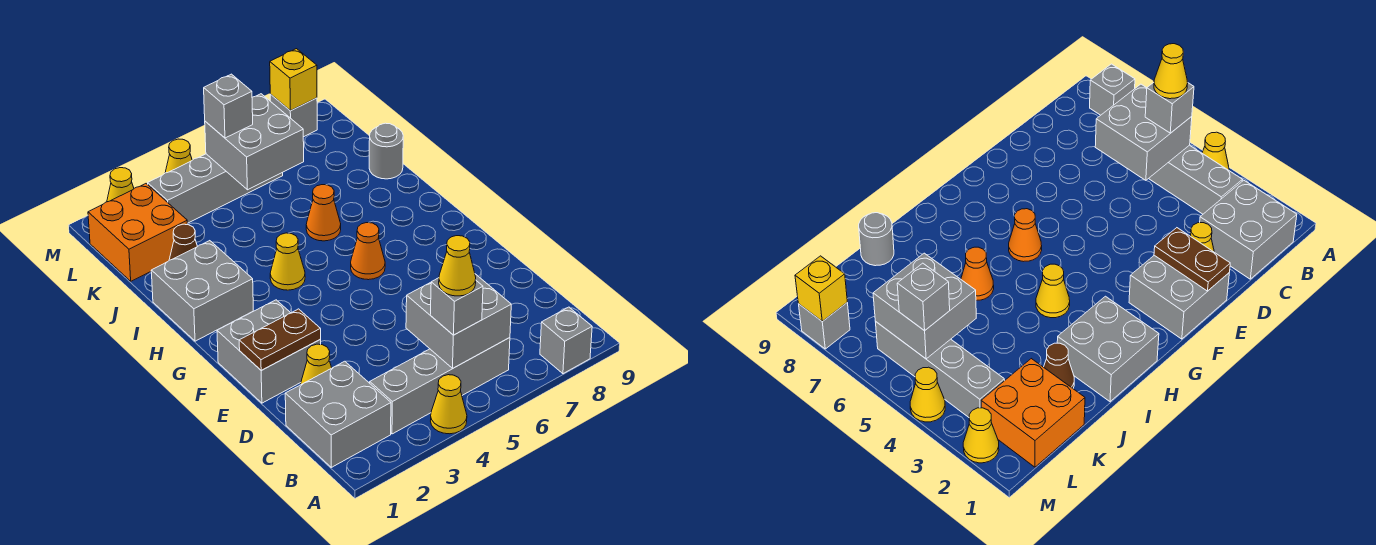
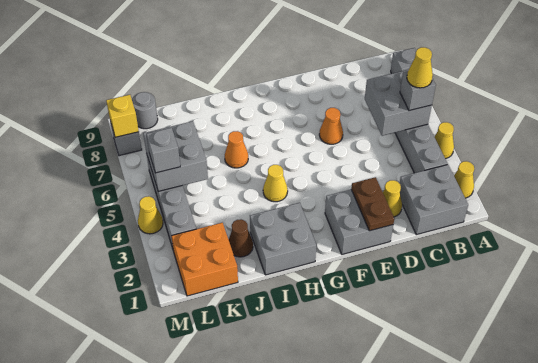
orange cone G6 level 1 -> orange cone E6 level 1
grey round brick J9 level 1 -> grey round brick L9 level 1
yellow cone M2 level 1 -> yellow cone A2 level 1

